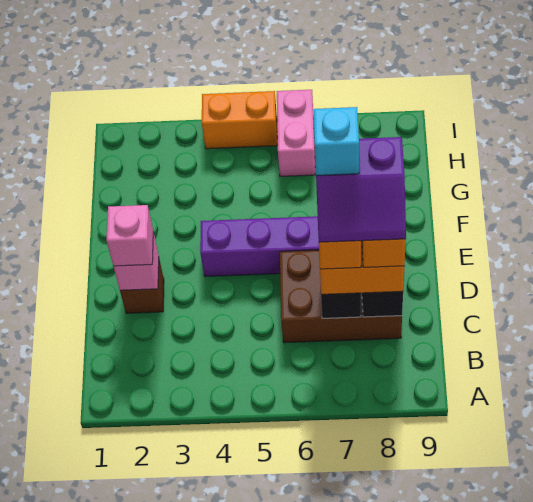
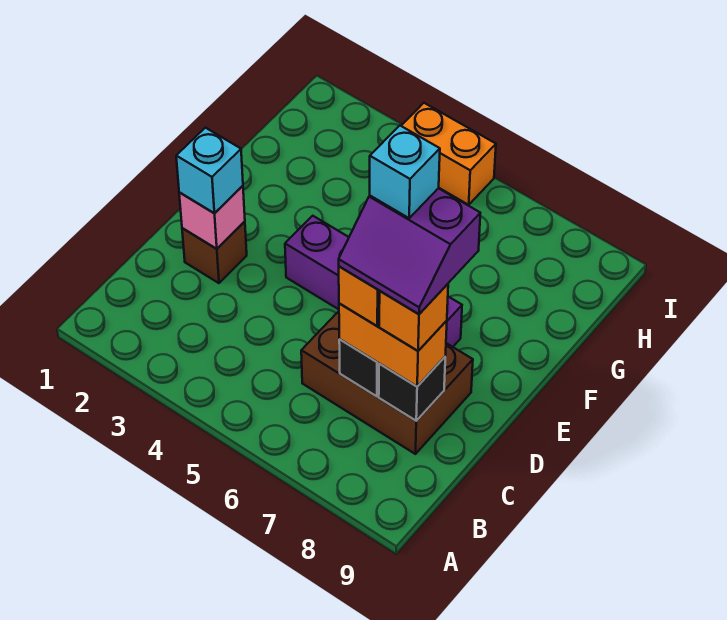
pink brick D2 level 3 -> cyan brick D2 level 3
pink brick H6:I6 level 1 -> none

